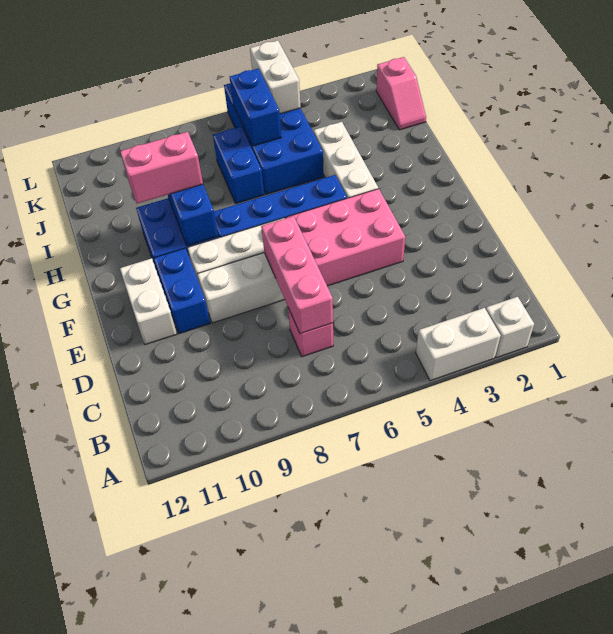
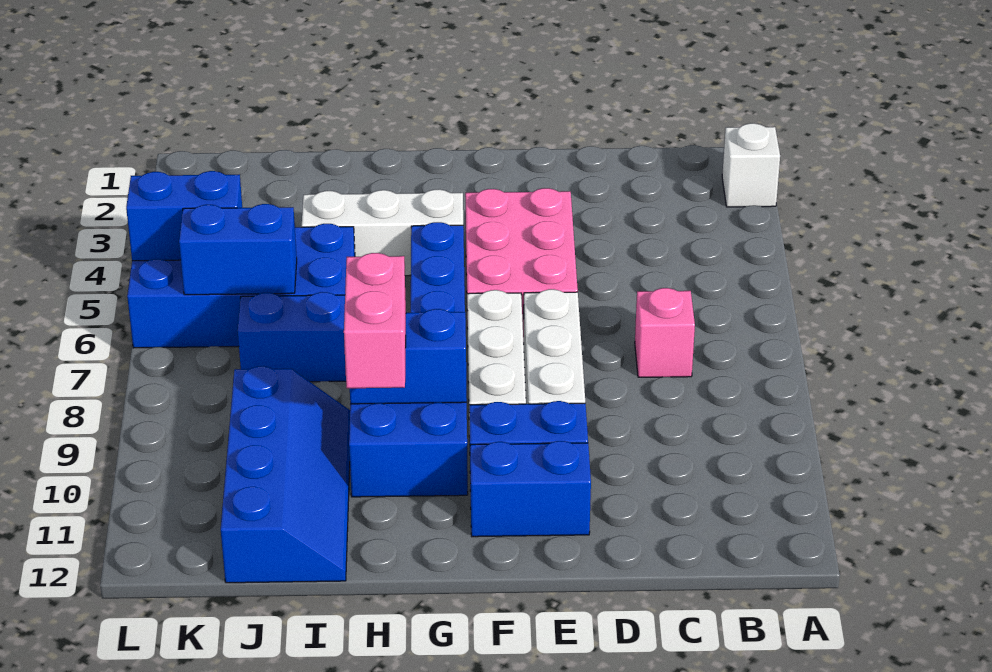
white brick A3:A4 level 1 -> none
pink brick C7:E7 level 2 -> none
white brick E11:F11 level 1 -> blue brick E11:F11 level 1
none -> blue slope I9:J12 level 1 top J
pink slope J1:K1 level 1 top K -> none
white brick K5:L5 level 2 -> blue brick K5:L5 level 2

